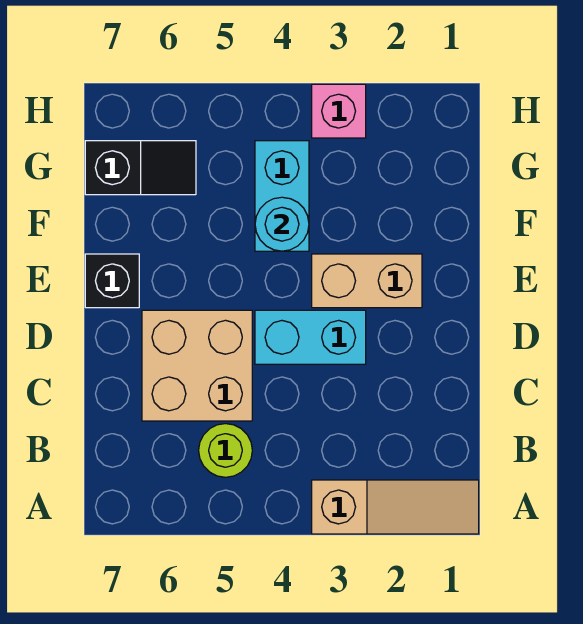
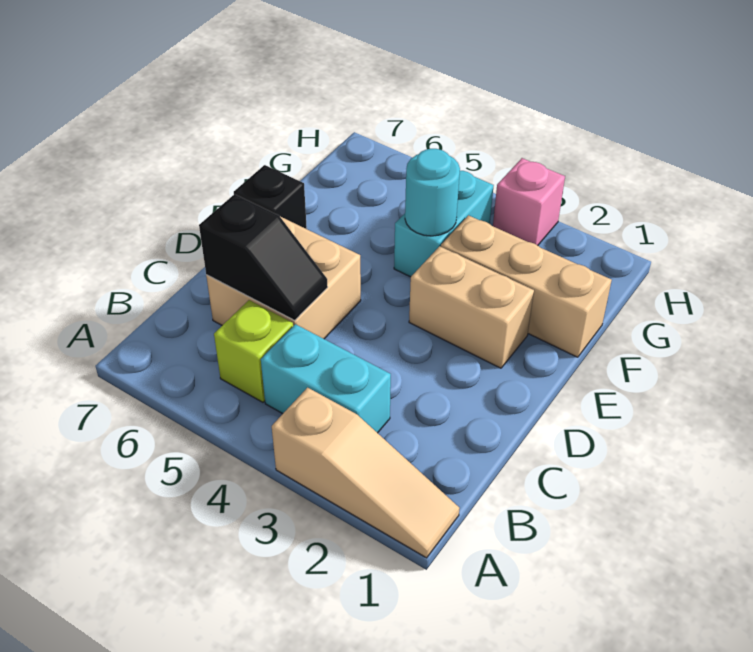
lime round brick B5 level 1 -> lime brick B5 level 1
cyan brick D3:D4 level 1 -> cyan brick B3:B4 level 1
none -> tan brick F1:F3 level 1
black slope G6:G7 level 1 top 7 -> black slope C5:C6 level 2 top 6

